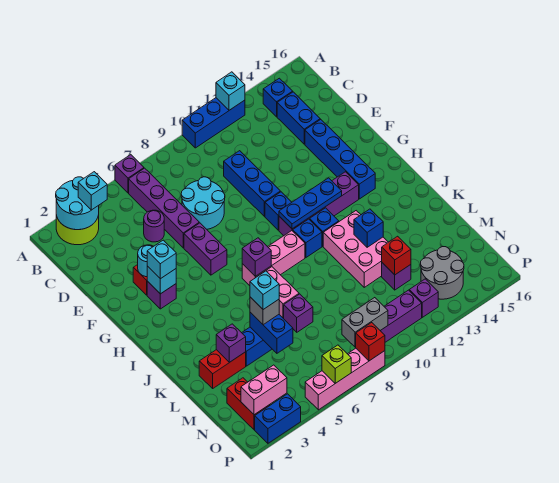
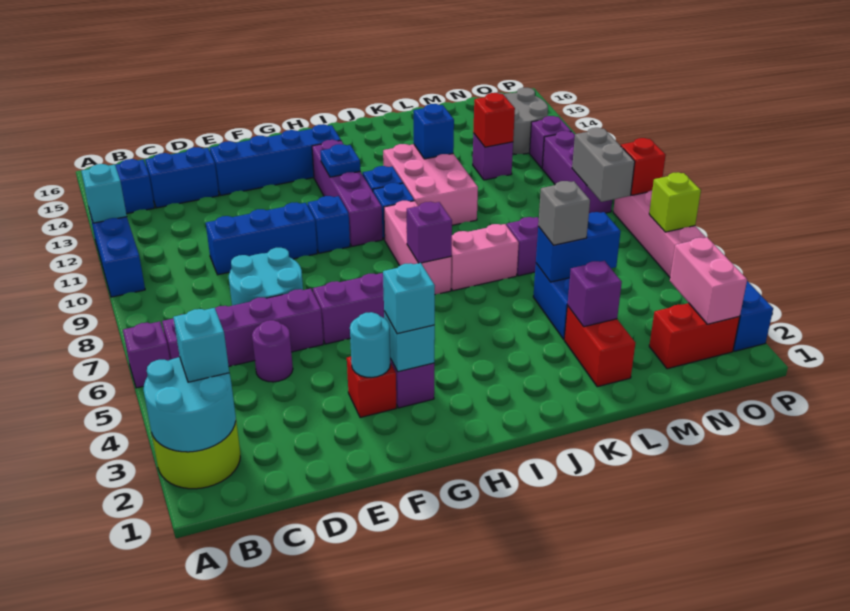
blue plate H10:H12 level 2 -> blue plate H12 level 2
pink brick J11:L12 level 1 -> pink brick J10:K12 level 1
cyan brick L5 level 4 -> none

